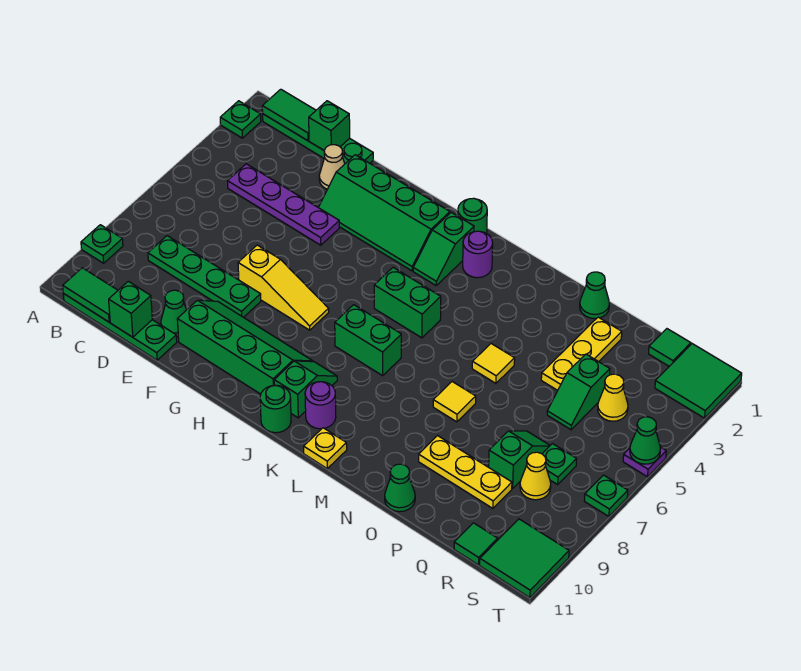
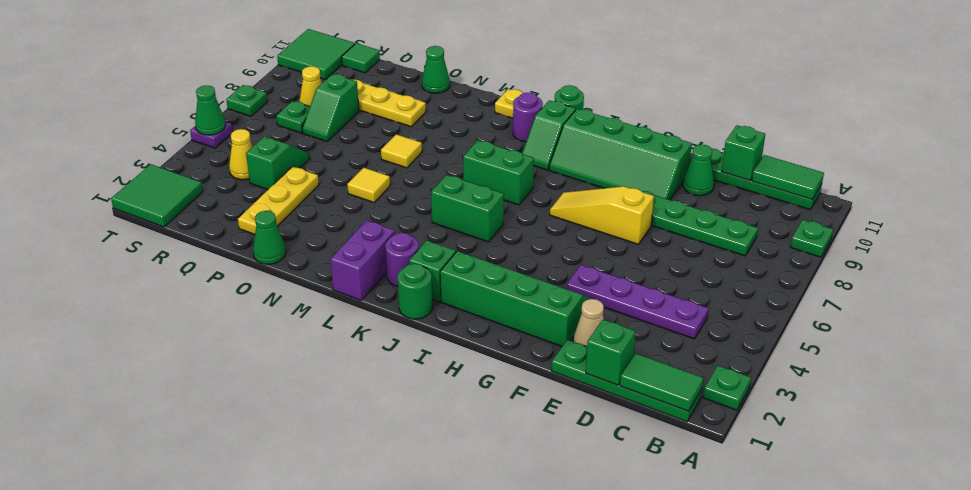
none -> purple brick L1:L2 level 1
green tile R1 level 1 -> none

